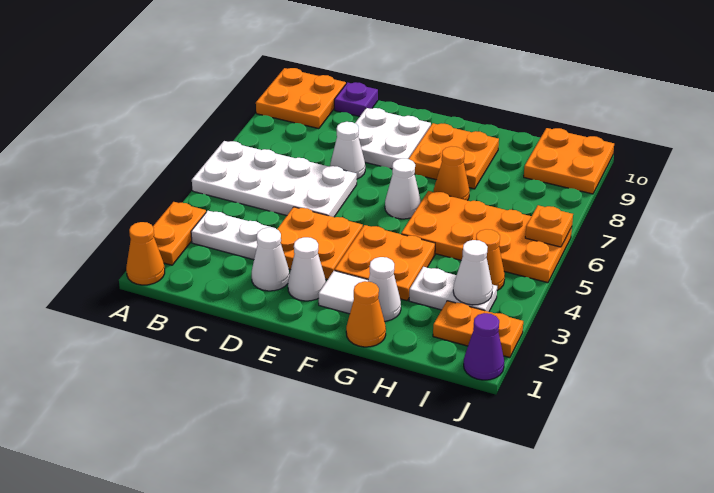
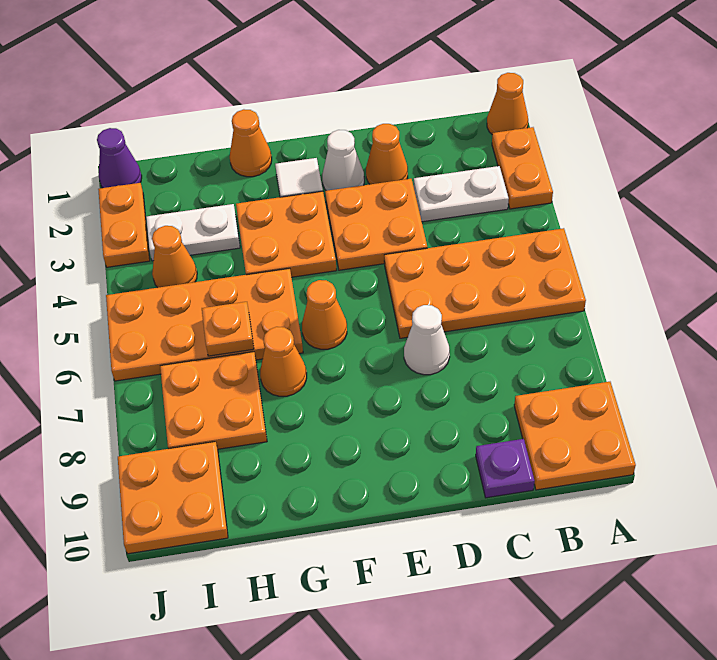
white plate A5:D6 level 1 -> orange plate A5:D6 level 1
white cone D2 level 1 -> orange cone D2 level 1
white plate D8:E9 level 1 -> none
white cone F6 level 1 -> orange cone F6 level 1
orange plate F8:G9 level 1 -> orange plate H7:I8 level 1
white cone G2 level 1 -> none
orange plate I2:J2 level 1 -> orange plate J2:J3 level 1
white cone I3 level 2 -> none
orange plate J6 level 2 -> orange plate H6 level 2

